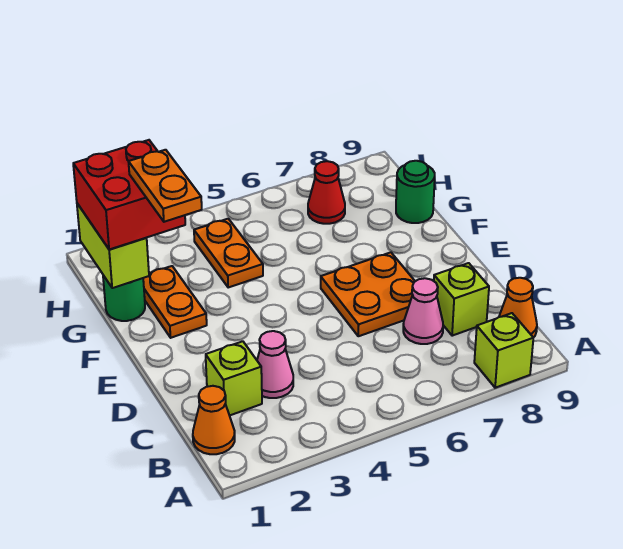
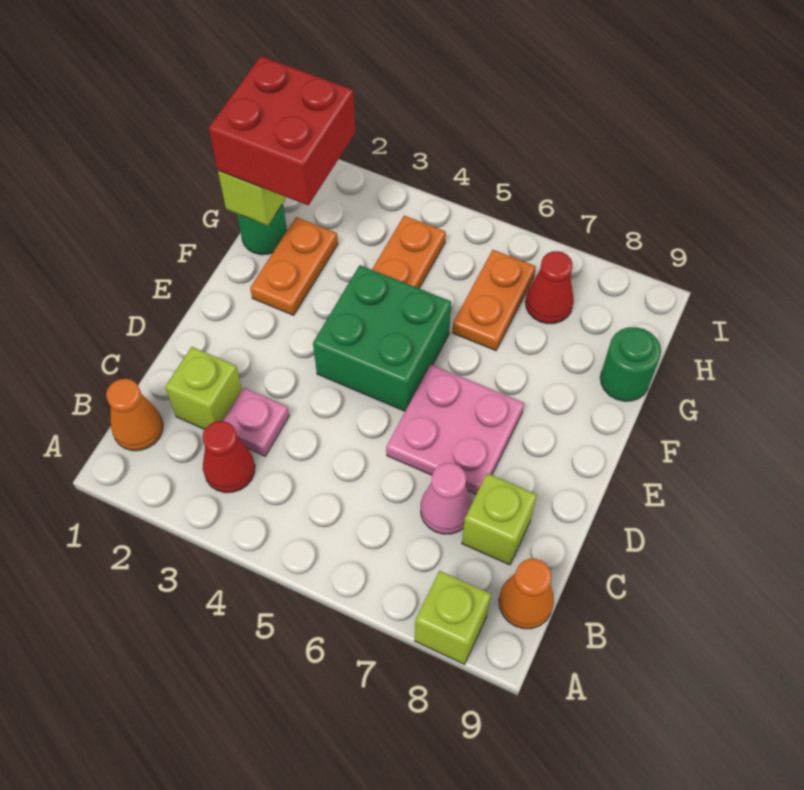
none -> red cone B3 level 1
pink cone C3 level 1 -> pink plate C3 level 1
orange plate D6:E7 level 1 -> pink plate D6:E7 level 1
none -> green brick E4:F5 level 1
orange plate F2:G2 level 4 -> orange plate G6:H6 level 1

